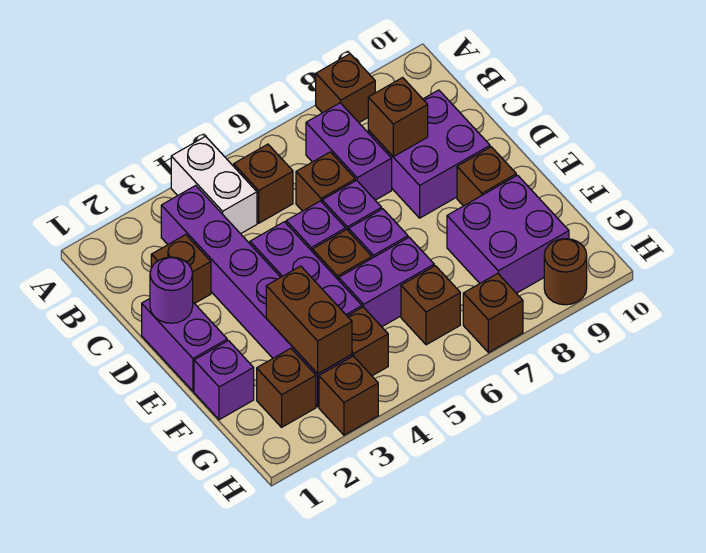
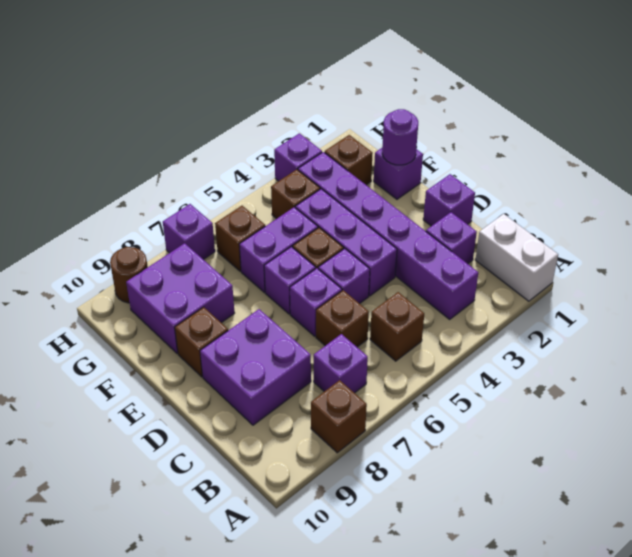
white brick A4:B4 level 1 -> white brick A1:B1 level 1
purple brick B7:C7 level 1 -> purple brick B7 level 1
brown brick C2 level 1 -> purple brick C2 level 1
brown brick C8 level 2 -> none
purple brick D1:E1 level 1 -> purple brick D1 level 1
purple round brick D1 level 2 -> purple round brick F1 level 2
brown brick F3:G3 level 2 -> none
brown brick H3 level 1 -> purple brick H3 level 1
brown brick H7 level 1 -> purple brick H7 level 1

